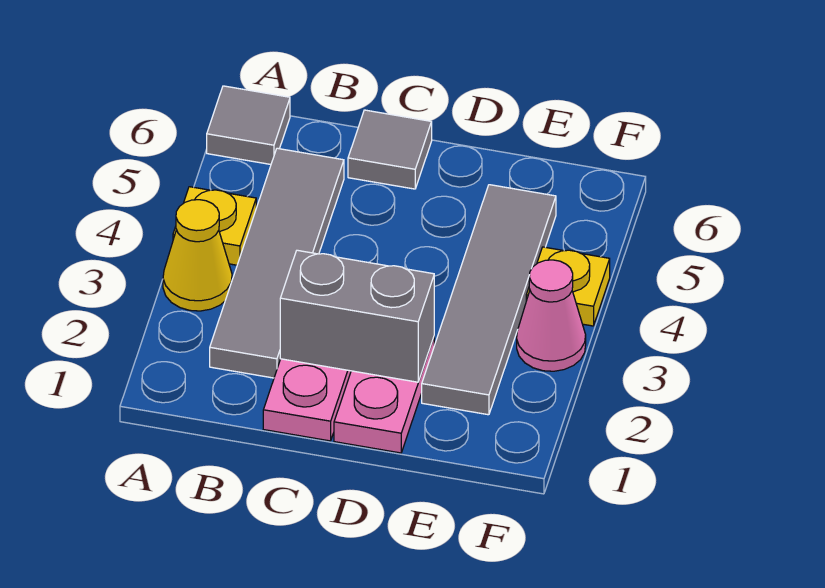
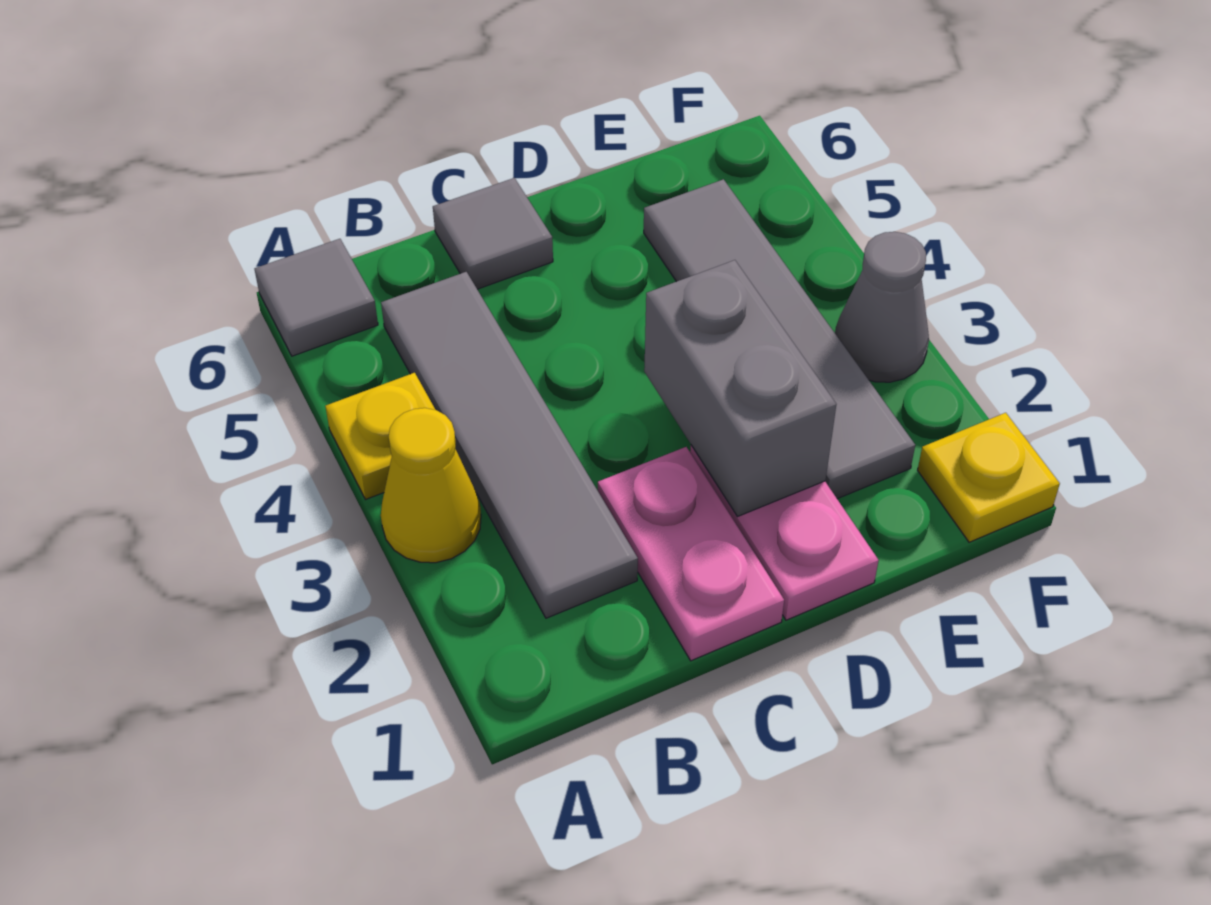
grey brick C2:D2 level 2 -> grey brick D2:D3 level 2
pink cone F3 level 1 -> grey cone F3 level 1
yellow plate F4 level 1 -> yellow plate F1 level 1

